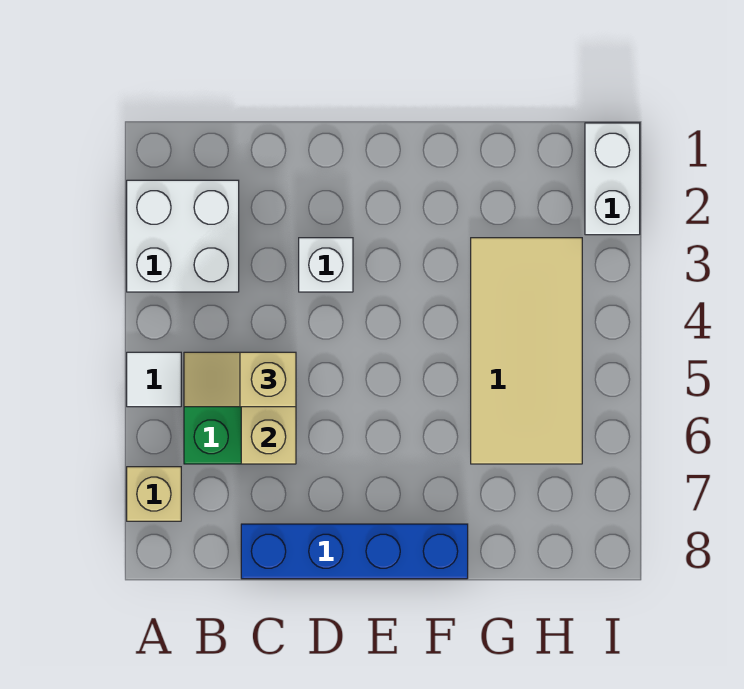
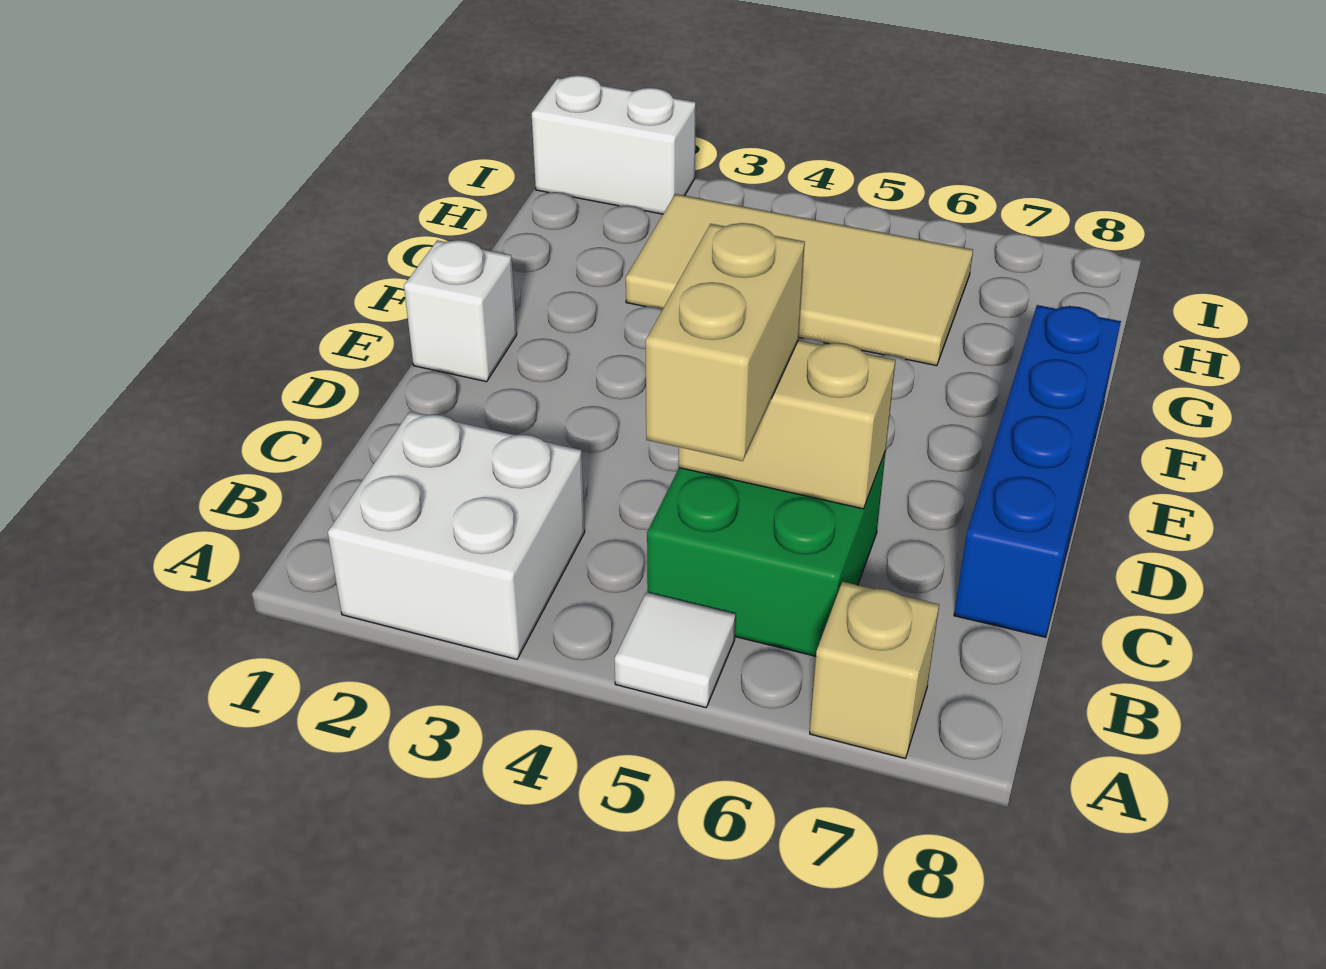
tan slope B5:C5 level 3 top C -> tan brick B5:C5 level 3
white brick D3 level 1 -> white brick E1 level 1

